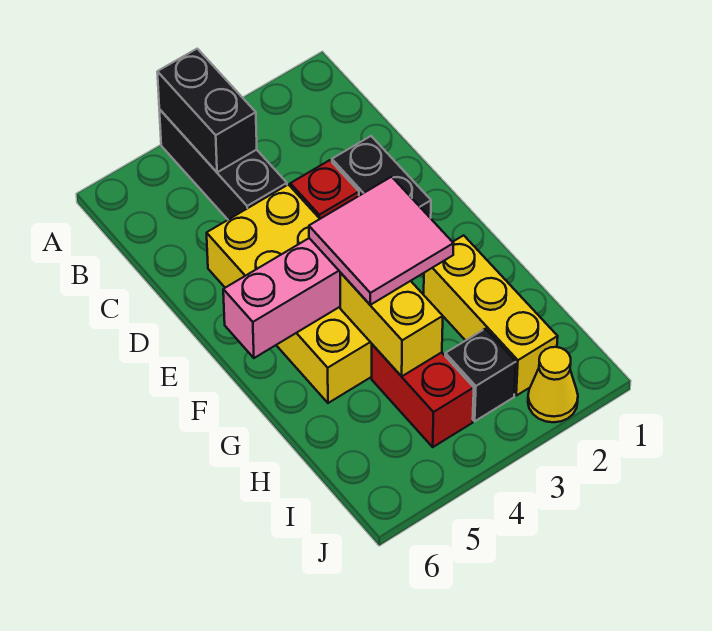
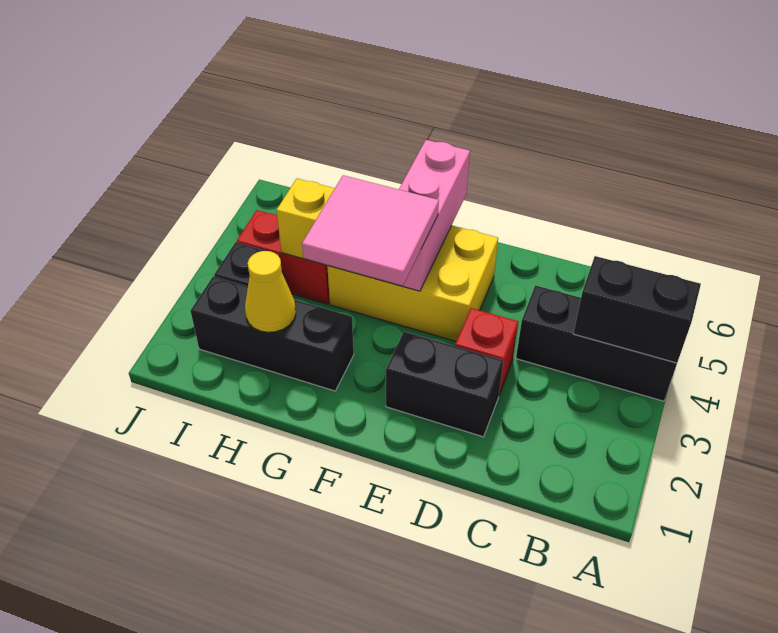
yellow brick D4:G5 level 1 -> yellow brick E4:G5 level 1
yellow brick G2:I2 level 1 -> black brick G2:I2 level 1
yellow cone J2 level 1 -> yellow cone H2 level 2

